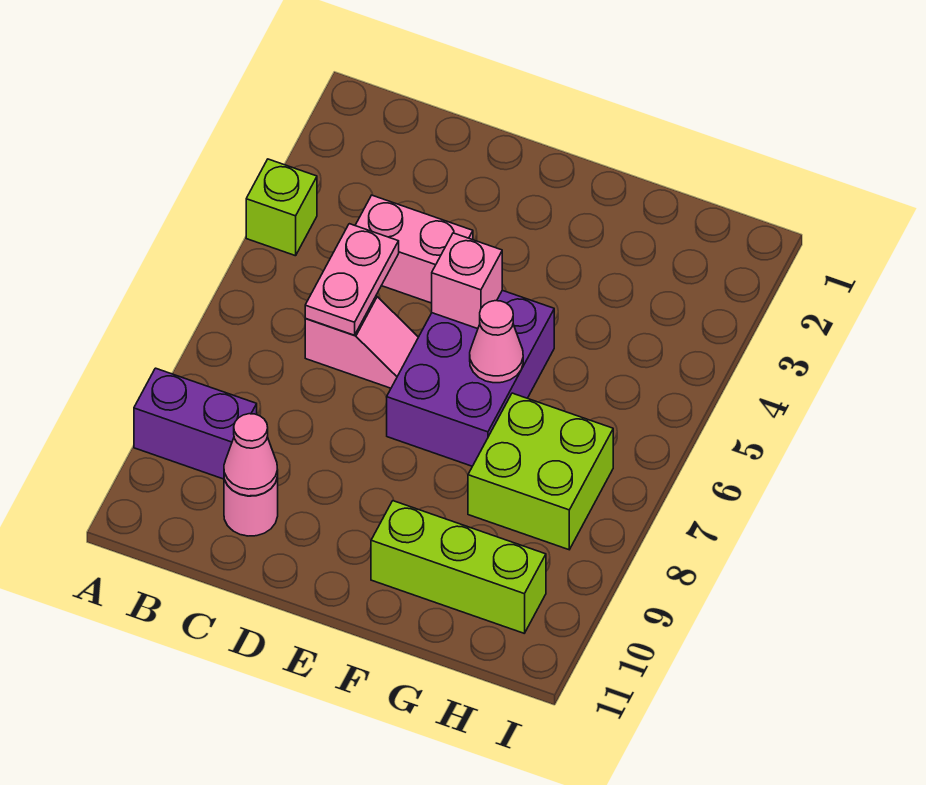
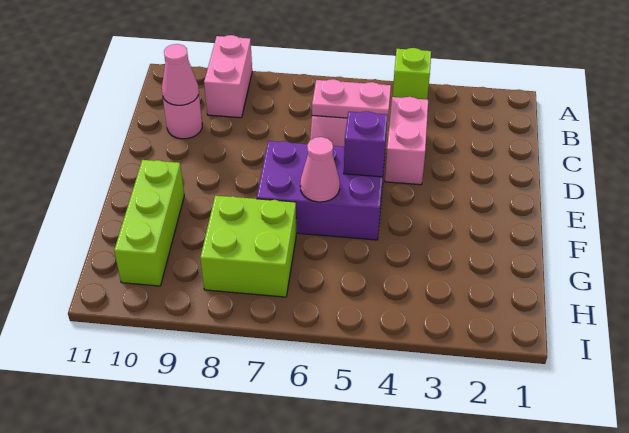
purple brick A9:B9 level 1 -> pink brick A9:B9 level 1
pink brick E5 level 2 -> purple brick E5 level 2

